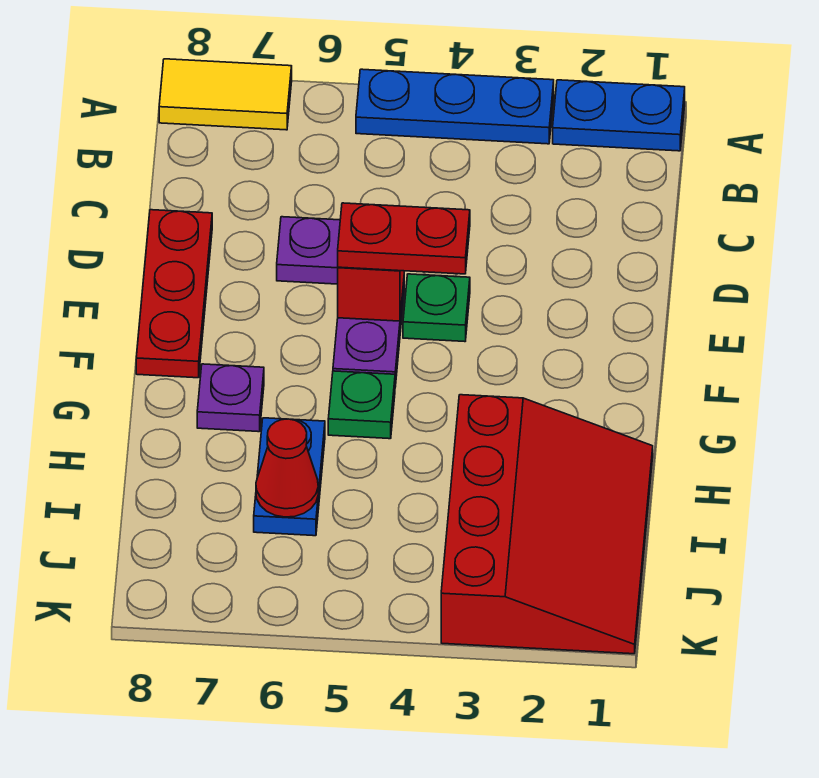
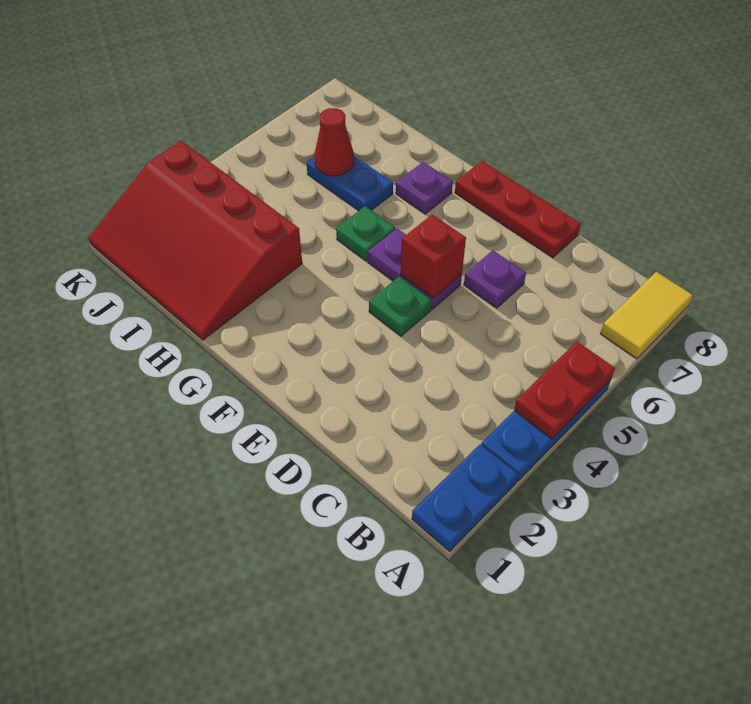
red plate E4:E5 level 3 -> red plate A4:A5 level 2

